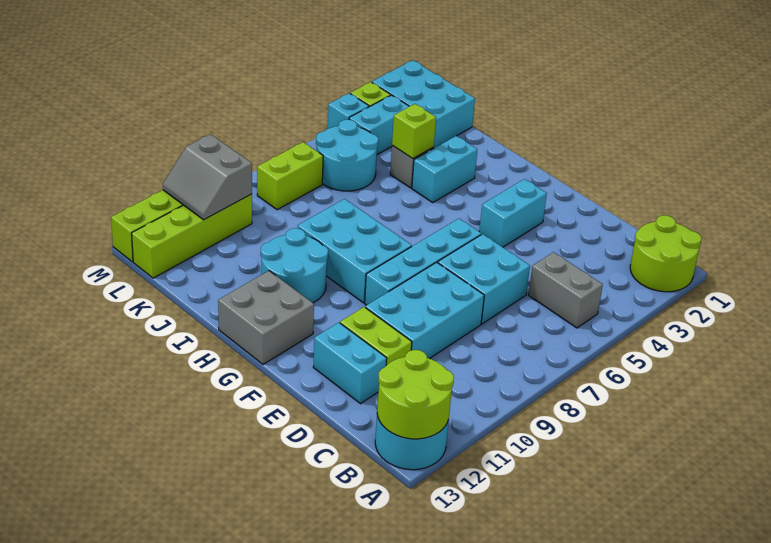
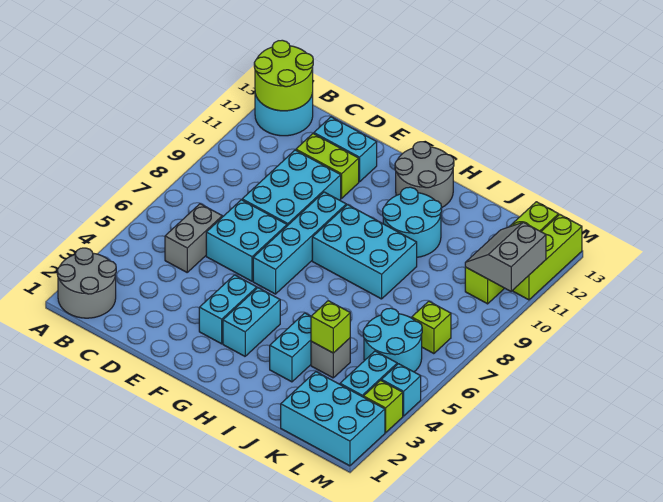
lime round brick A1:B2 level 1 -> grey round brick A1:B2 level 1
grey brick B5:C5 level 1 -> grey brick C5:C6 level 1
none -> cyan brick G3:G4 level 1
grey brick G12:H13 level 1 -> grey round brick G12:H13 level 1
lime brick L7:L8 level 1 -> lime brick L7 level 1
grey slope L10:M11 level 2 top 10 -> grey slope L10:M11 level 2 top M

